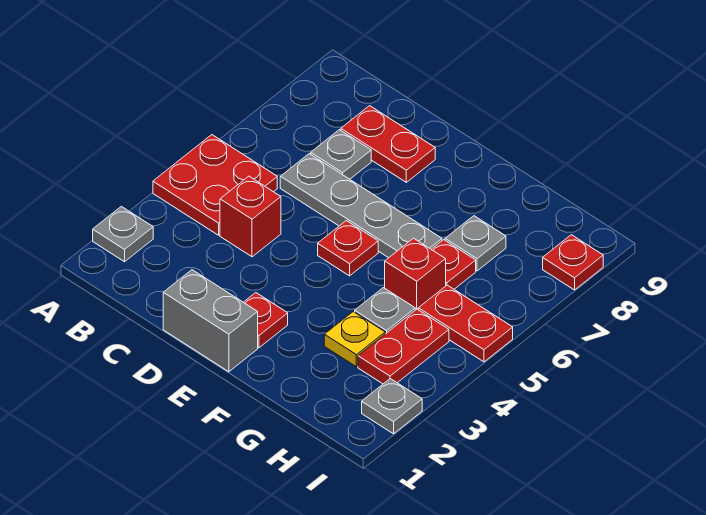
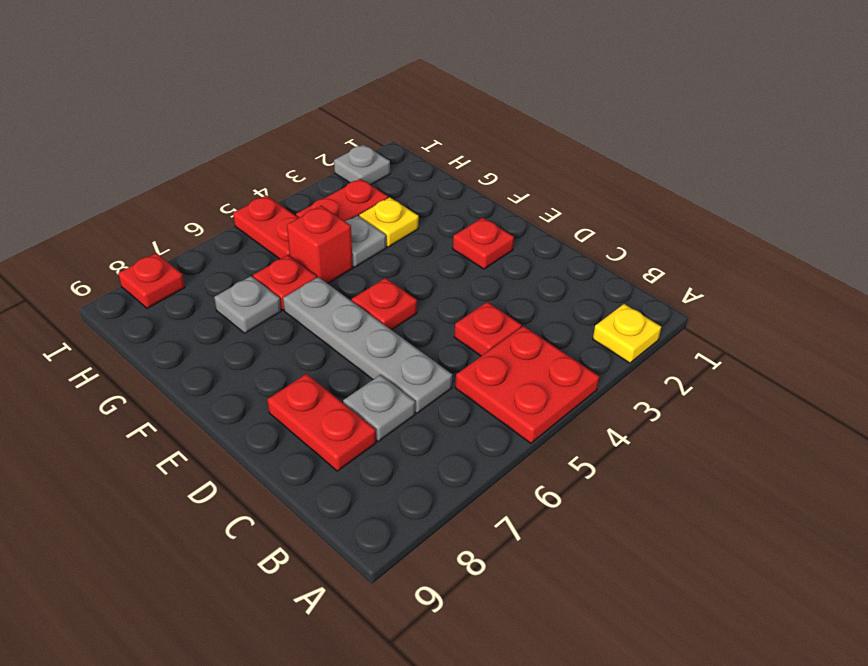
grey plate A2 level 1 -> yellow plate A2 level 1
red brick C4 level 1 -> red plate C4 level 1
grey brick D1:E1 level 1 -> none

